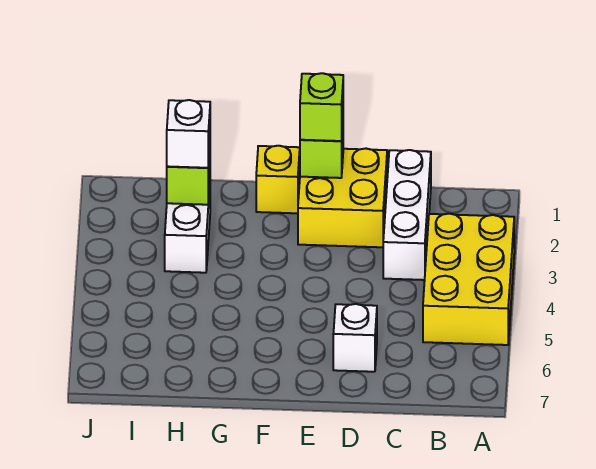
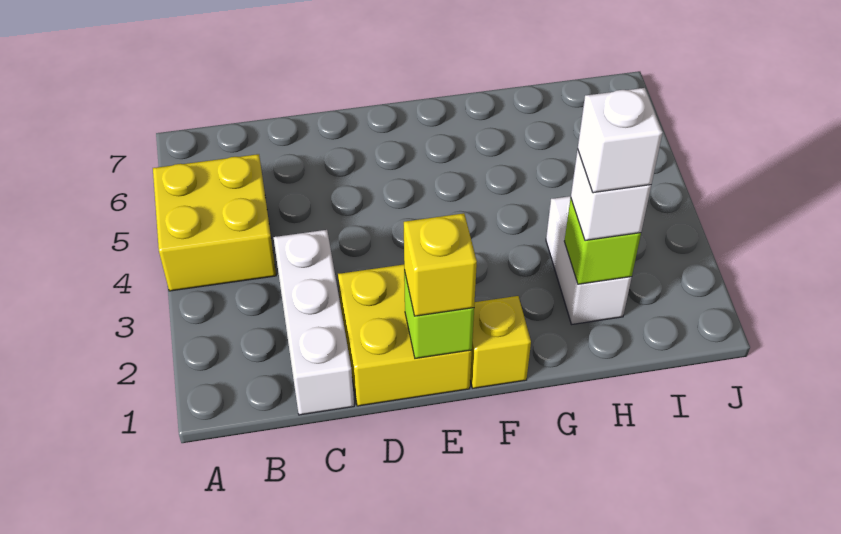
yellow brick A3:B5 level 1 -> yellow brick A4:B5 level 1
white brick D6 level 1 -> white brick H2 level 4
lime brick E1 level 3 -> yellow brick E1 level 3

